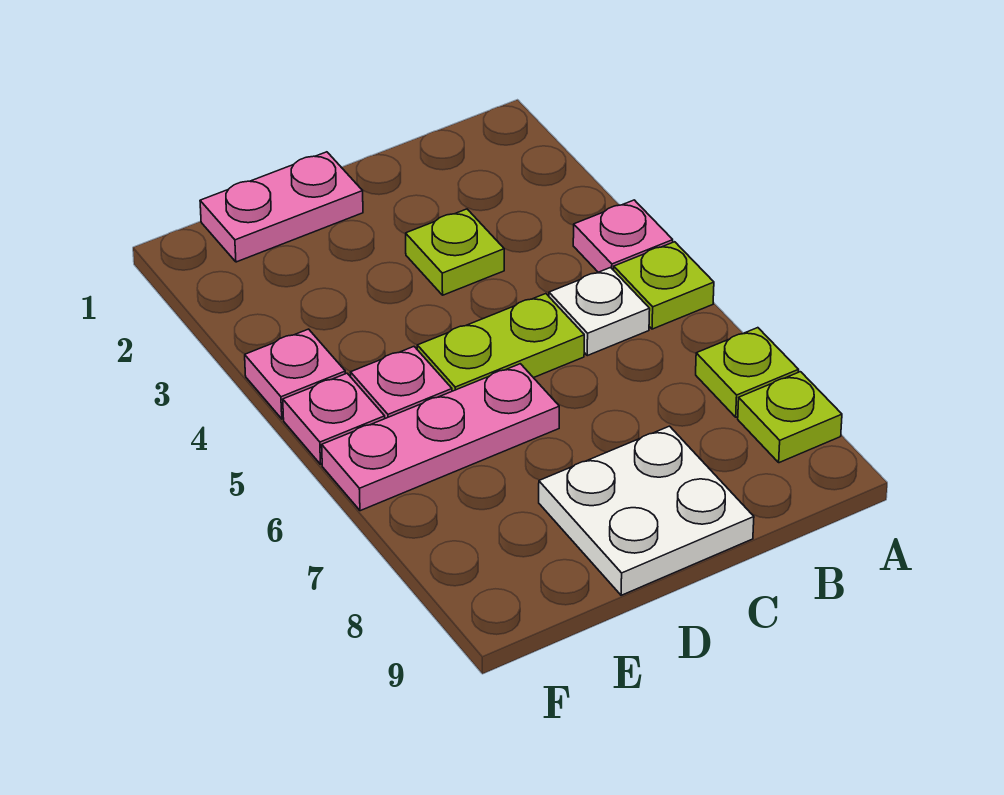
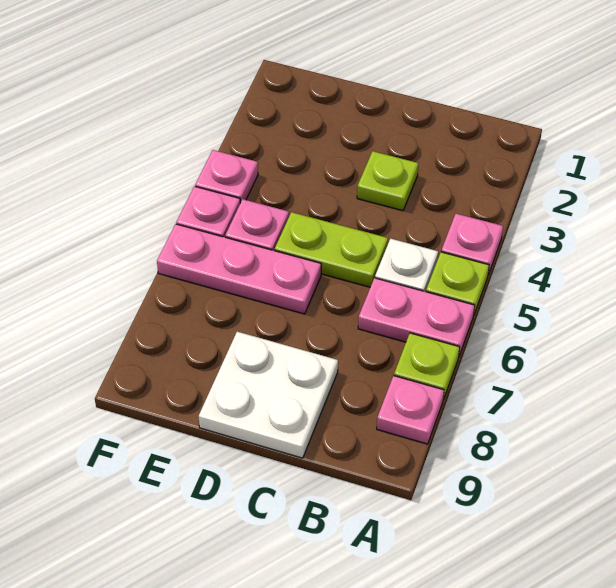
lime plate A8 level 1 -> pink plate A8 level 1
pink plate D1:E1 level 1 -> pink plate A6:B6 level 1

